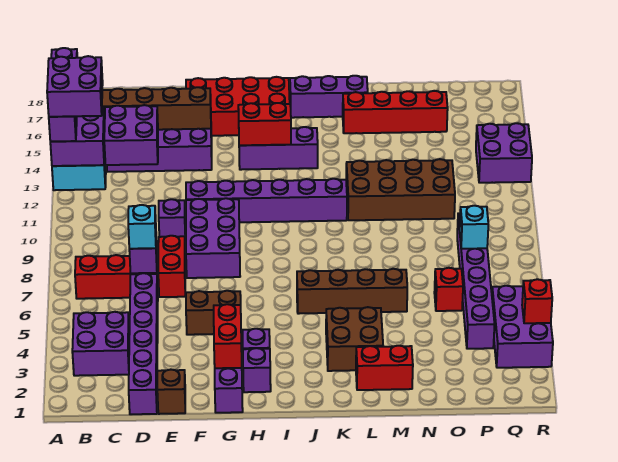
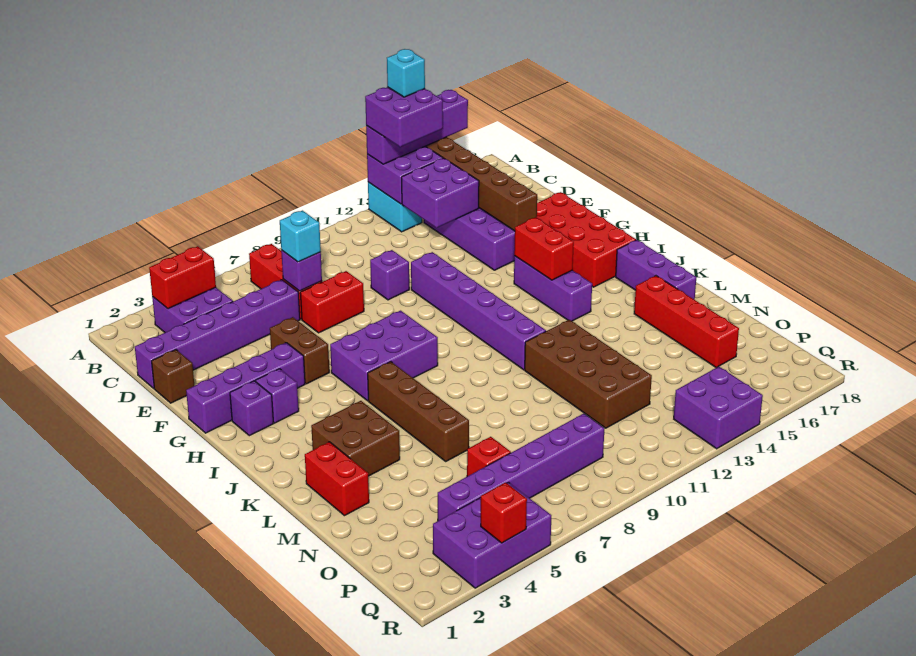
purple brick F8:G10 level 1 -> purple brick H6:I8 level 1
red brick G2:G3 level 2 -> red brick B3:B4 level 2
cyan brick P8 level 2 -> cyan brick A14 level 5

